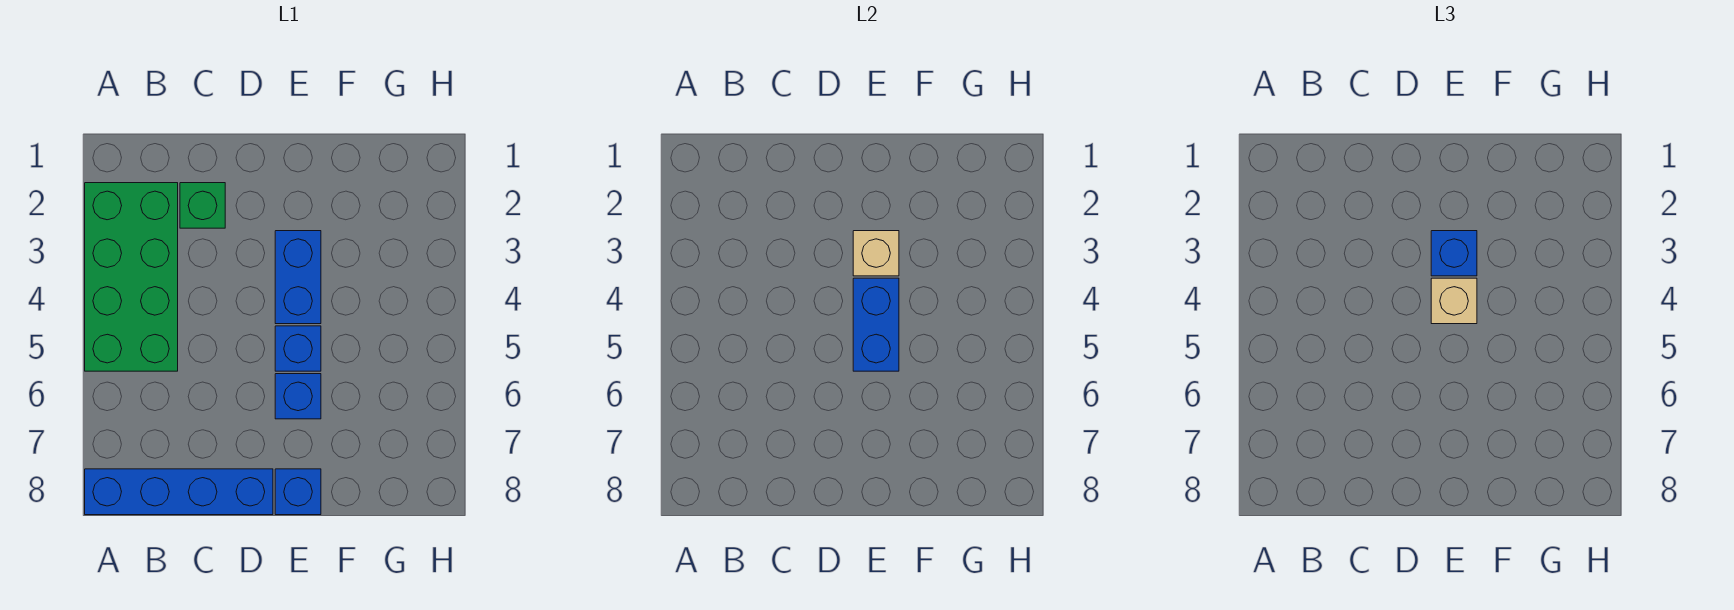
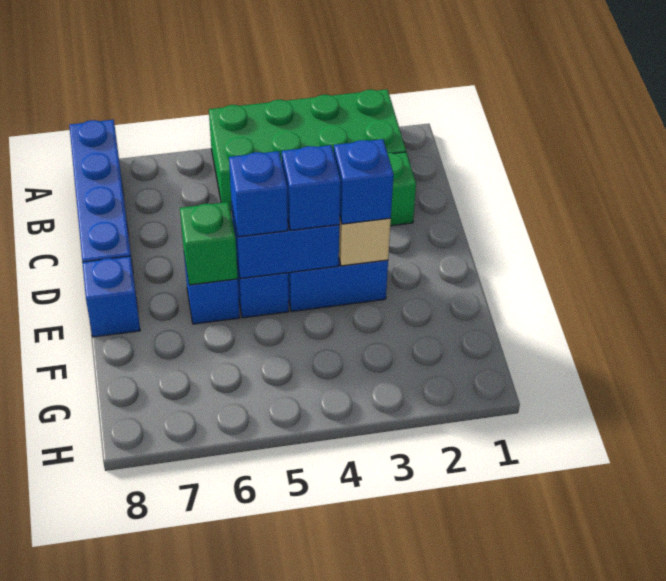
tan brick E4 level 3 -> blue brick E4 level 3
none -> blue brick E5 level 3
none -> green brick E6 level 2

